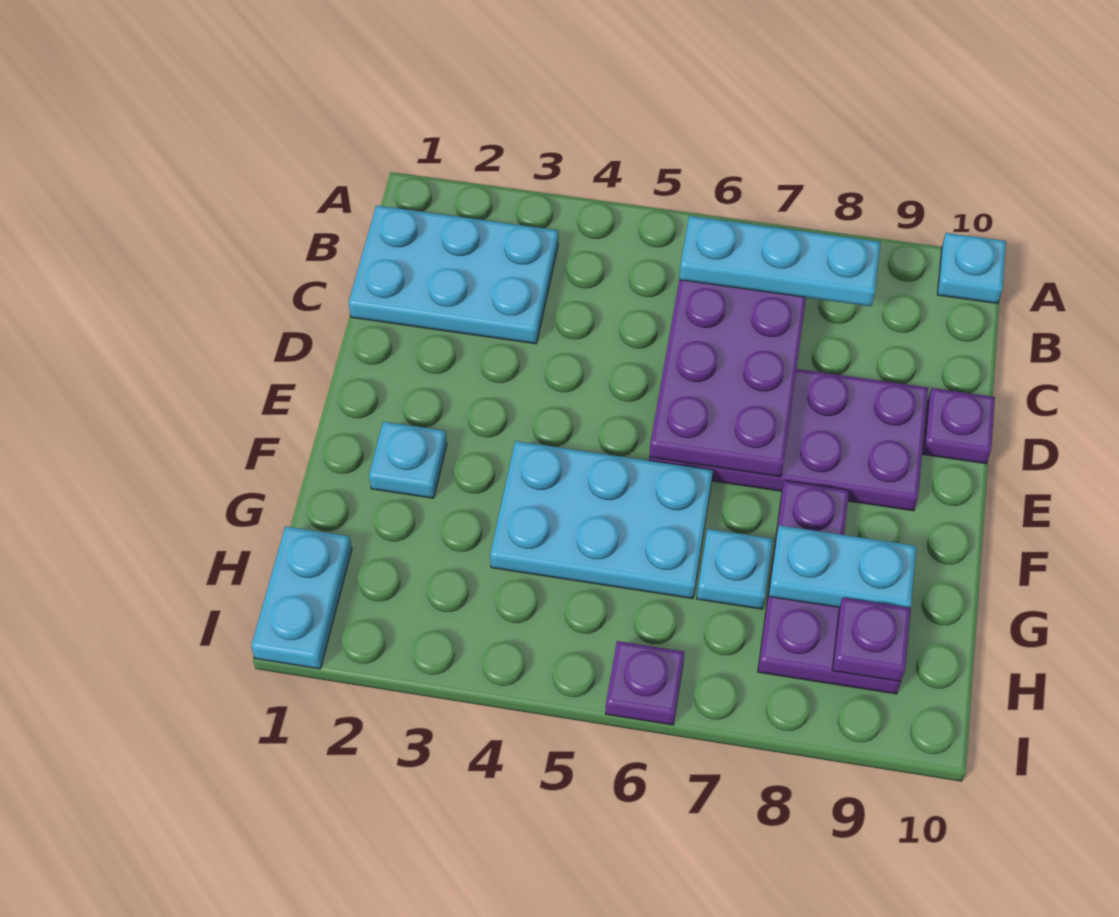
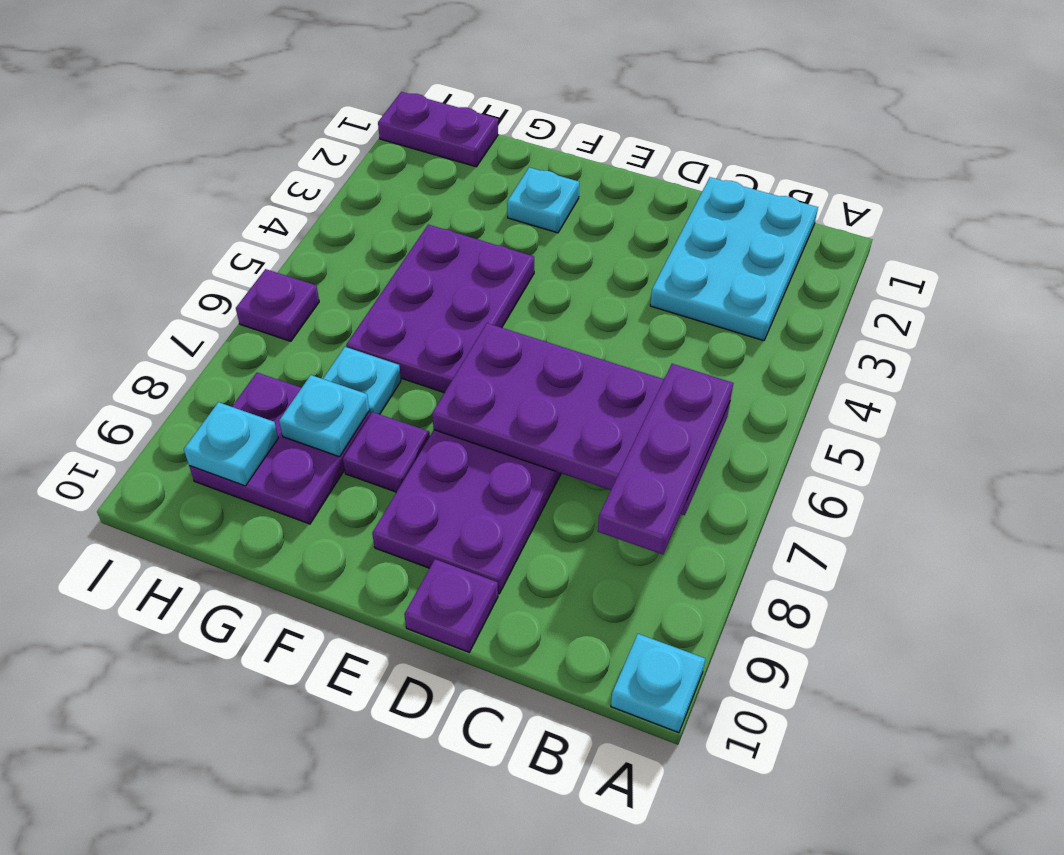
cyan plate B6:B8 level 3 -> purple plate B6:B8 level 3
cyan plate F4:G6 level 1 -> purple plate F4:G6 level 1
cyan plate G8:G9 level 2 -> cyan plate G8 level 2
cyan plate H1:I1 level 1 -> purple plate H1:I1 level 1
purple plate H9 level 2 -> cyan plate H9 level 2

